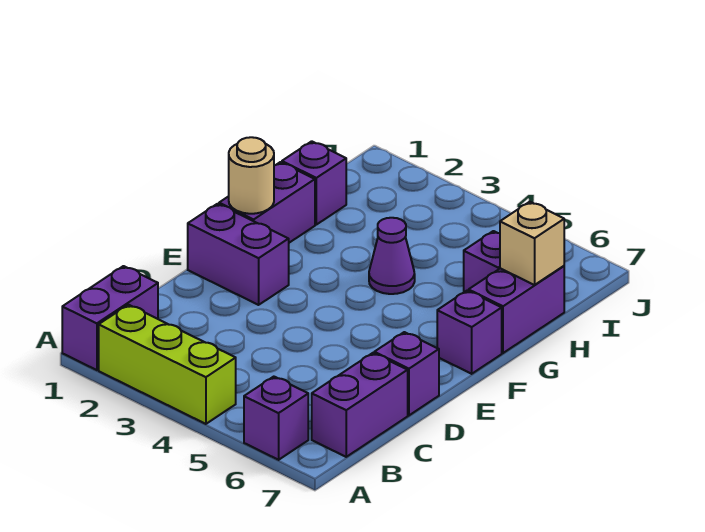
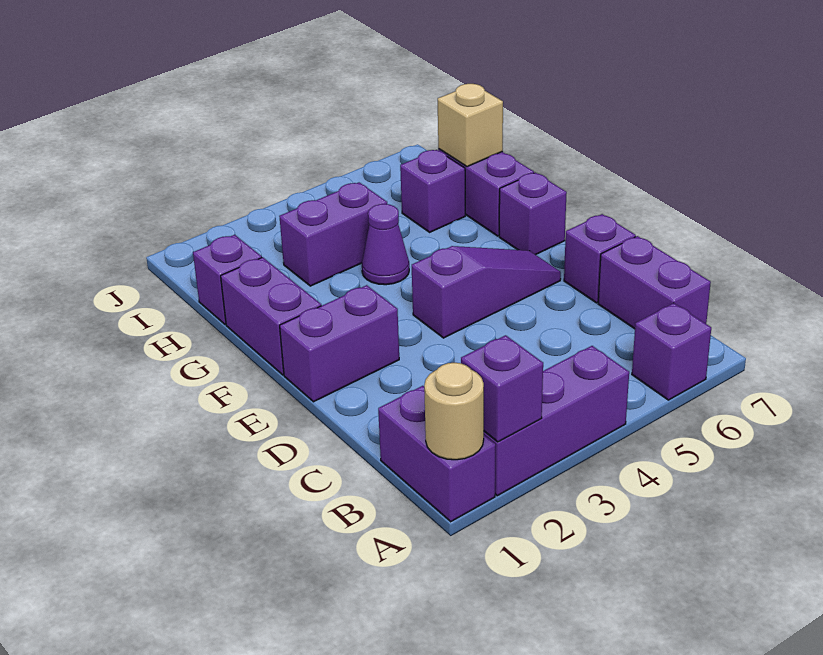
lime brick A2:A4 level 1 -> purple brick A2:A4 level 1
none -> purple brick A2 level 2
none -> purple slope E4:E6 level 1 top 4
tan round brick F1 level 2 -> tan round brick A1 level 2
none -> purple brick H3:H4 level 1

